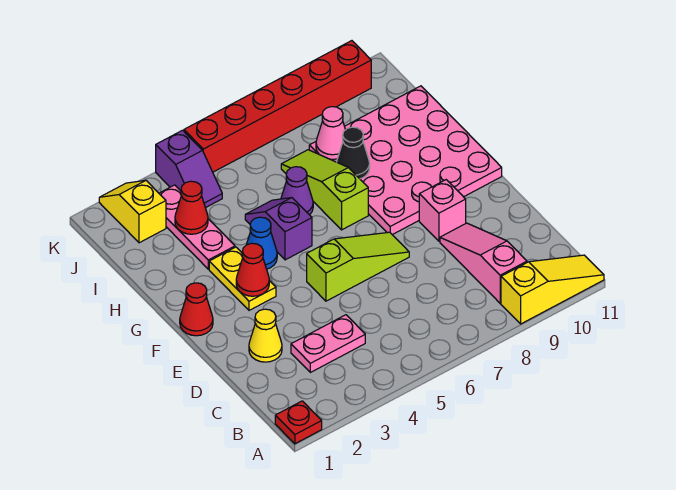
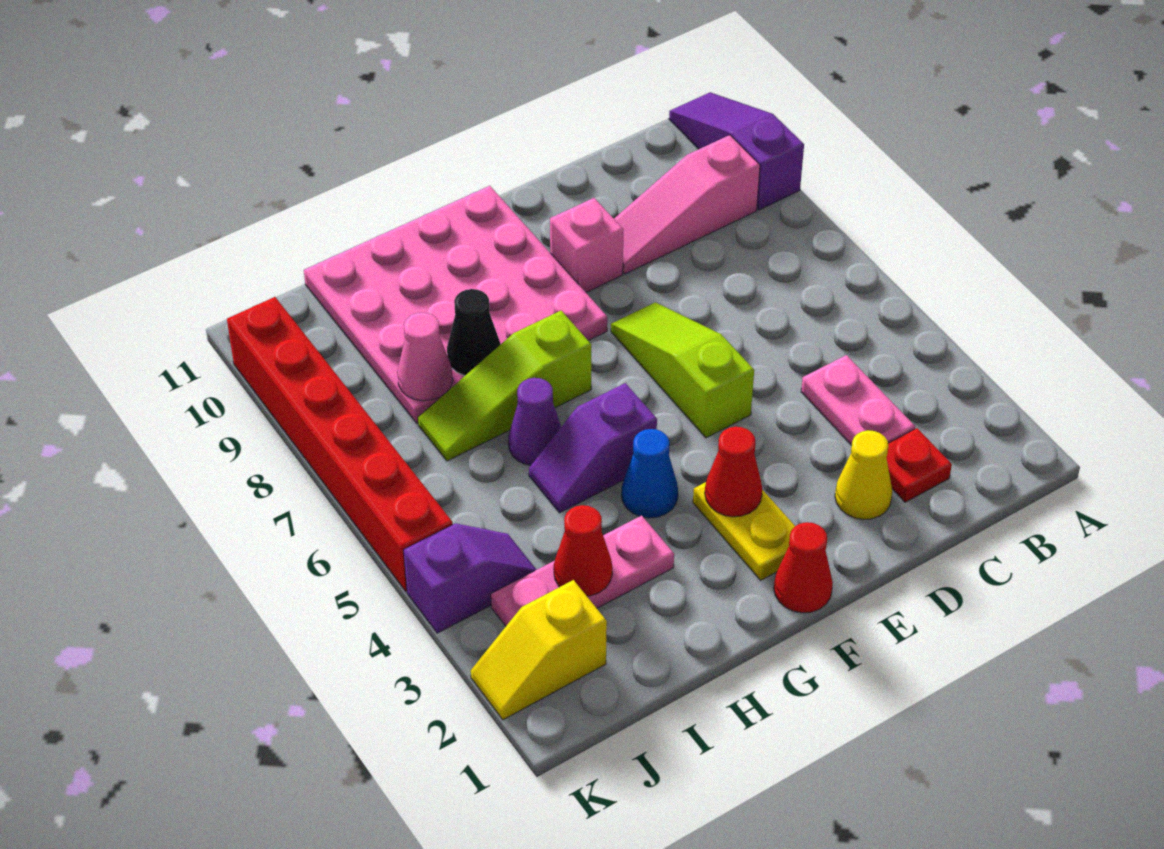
red plate A1 level 1 -> red plate C2 level 1
yellow slope A9:A11 level 1 top 9 -> purple slope A9:A11 level 1 top 9
yellow plate F3:G3 level 1 -> yellow plate F2:F3 level 1

